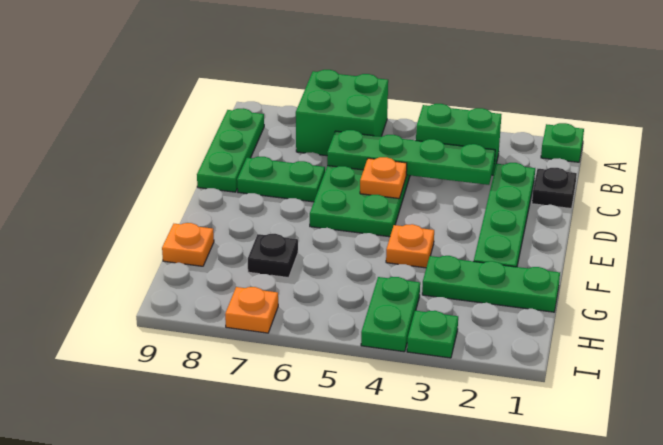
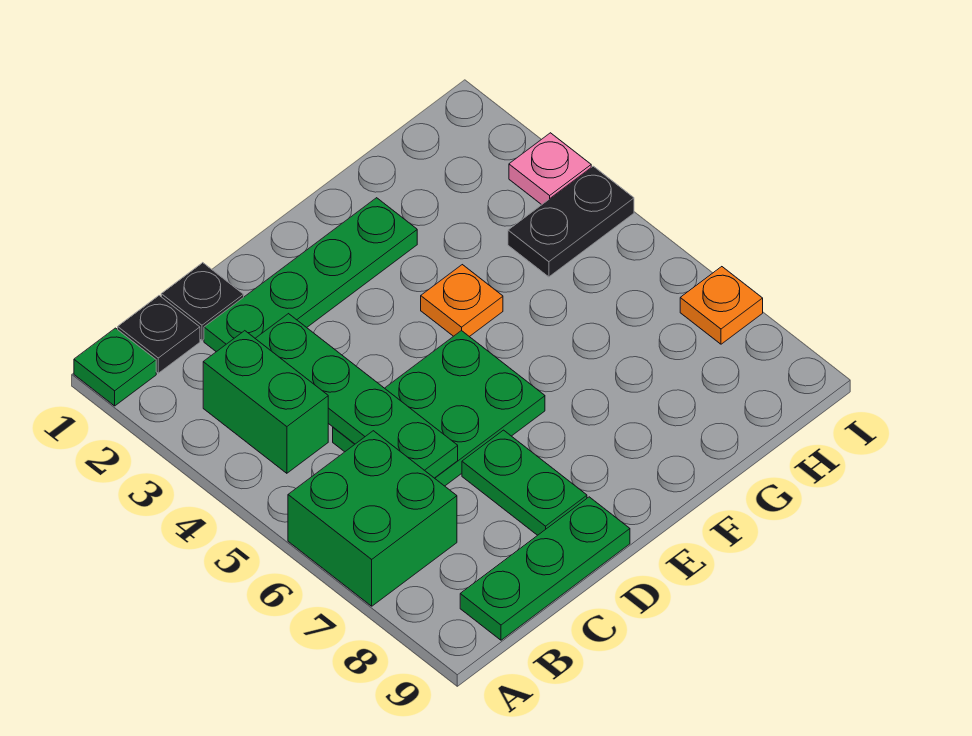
orange plate D5 level 2 -> none
green plate G1:G3 level 1 -> none
black plate G7 level 1 -> black plate B1 level 1
orange plate G9 level 1 -> none
green plate H4:I4 level 1 -> black plate H4:I4 level 1
green plate I3 level 1 -> pink plate I3 level 1

